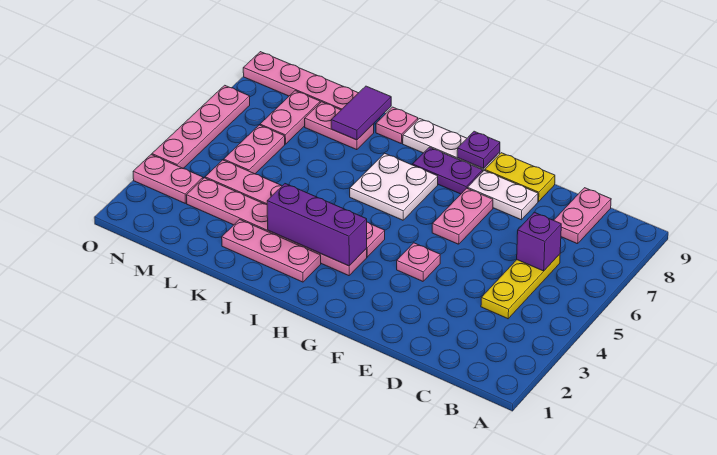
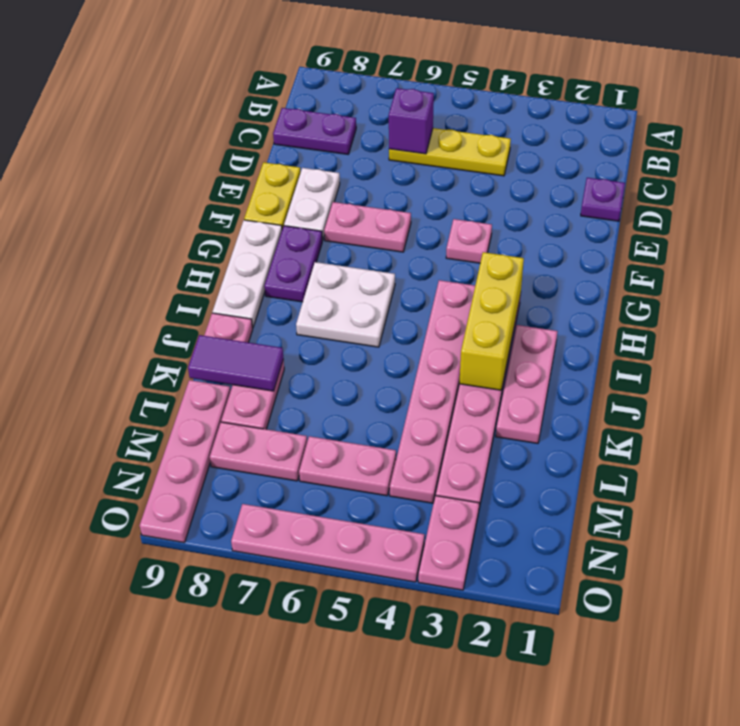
pink plate C8:C9 level 1 -> purple plate C8:C9 level 1
purple plate G9 level 2 -> purple plate D1 level 1
purple brick H3:J3 level 2 -> yellow brick H3:J3 level 2

